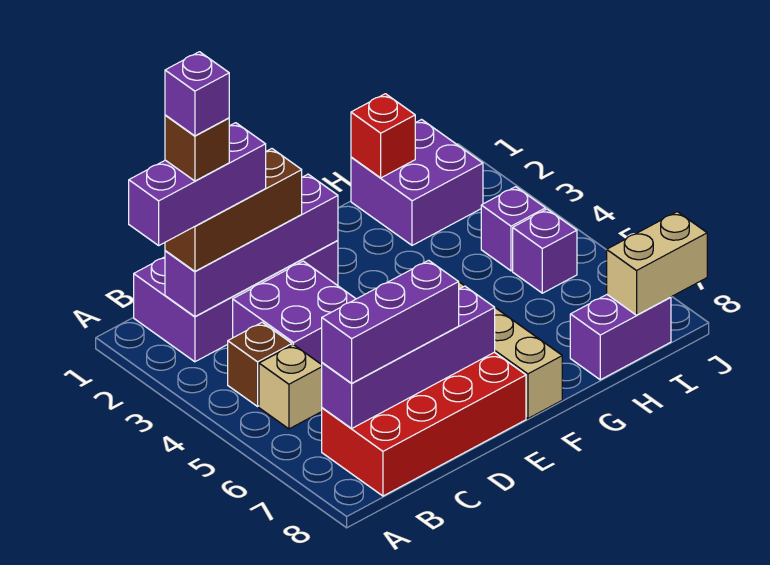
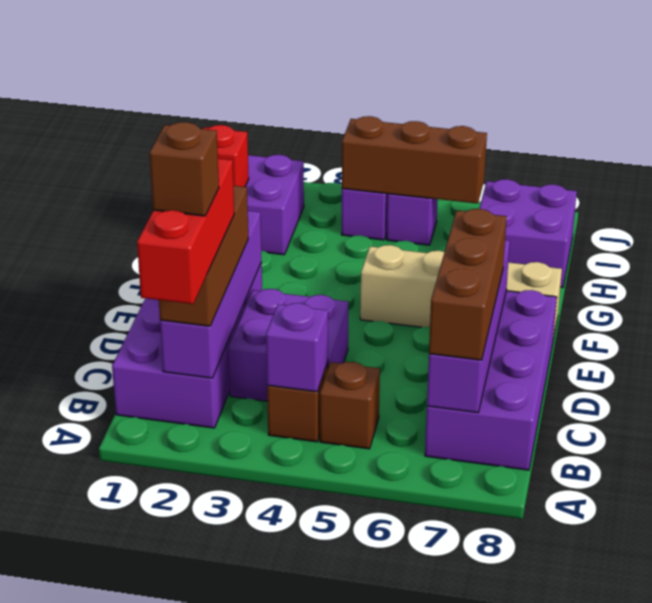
purple brick A2:C2 level 4 -> red brick A2:C2 level 4
purple brick B2 level 6 -> purple brick B4 level 2
tan brick B5 level 1 -> brown brick B5 level 1
red brick B7:E8 level 1 -> purple brick B7:E8 level 1
purple brick B7:D7 level 3 -> brown brick B7:D7 level 3
purple brick H8:I8 level 1 -> purple brick H7:I8 level 1
none -> brown brick I4:I6 level 2
tan brick I8:J8 level 2 -> none

